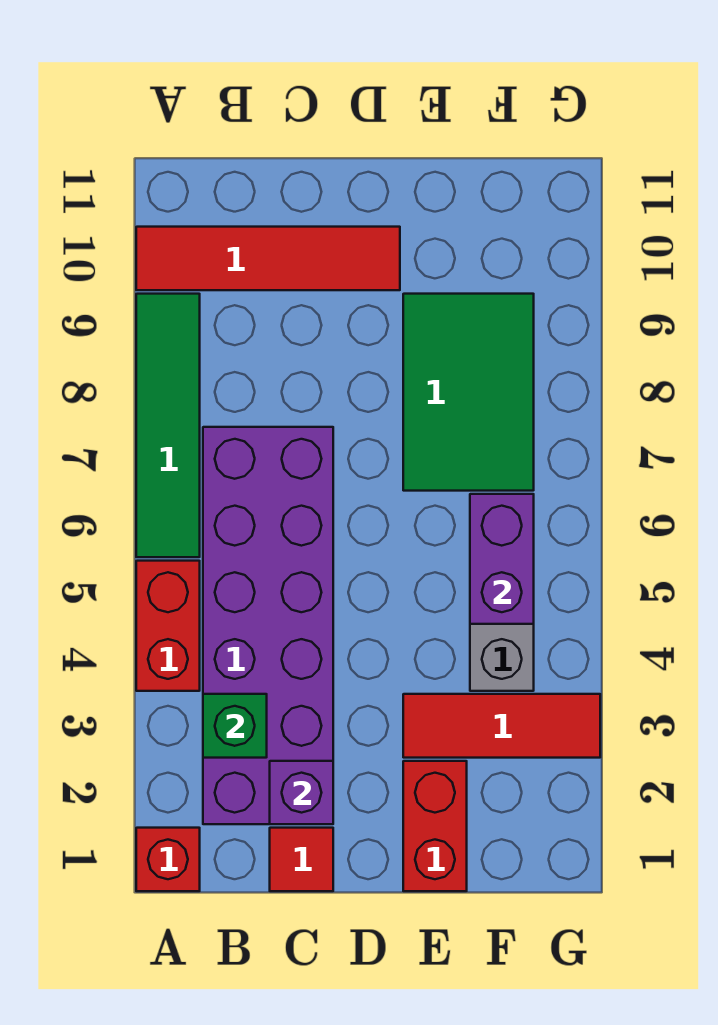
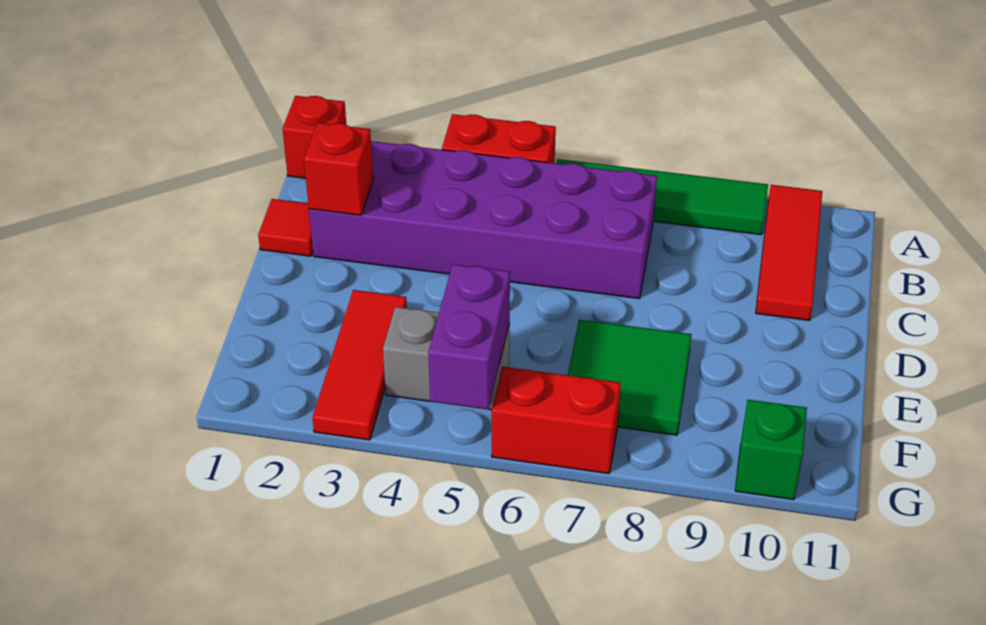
red tile A10:D10 level 1 -> red tile A10:C10 level 1
green brick B3 level 2 -> green brick G10 level 1
purple brick C2 level 2 -> red brick C2 level 2
red brick E1:E2 level 1 -> red brick G6:G7 level 1
green tile E7:F9 level 1 -> green tile E7:F8 level 1
purple brick F5:F6 level 2 -> purple brick F5:G5 level 2

